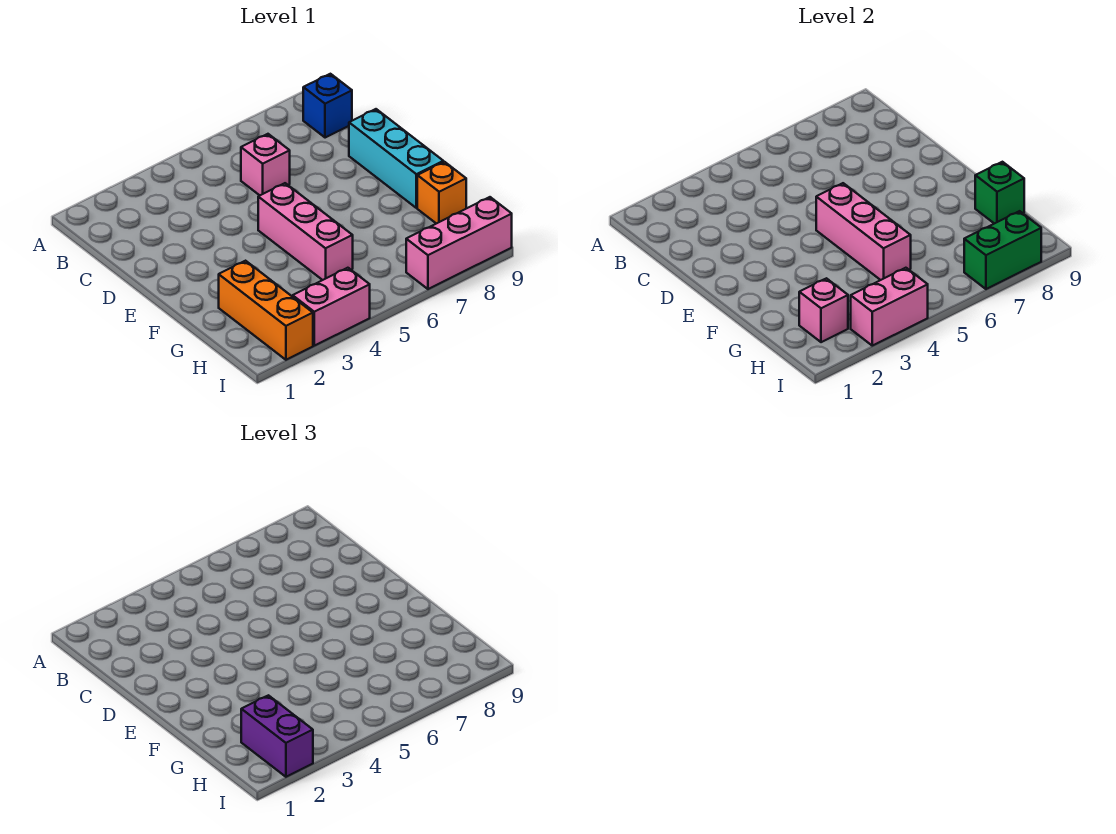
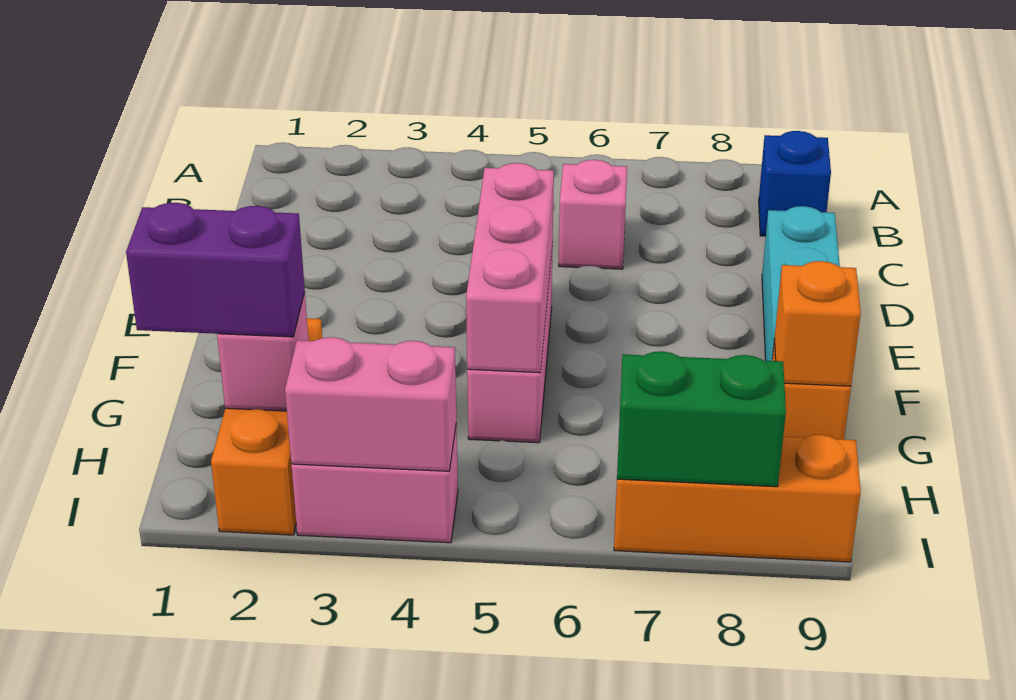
green brick G9 level 2 -> orange brick G9 level 2
purple brick H2:I2 level 3 -> purple brick H1:H2 level 3
pink brick I7:I9 level 1 -> orange brick I7:I9 level 1

